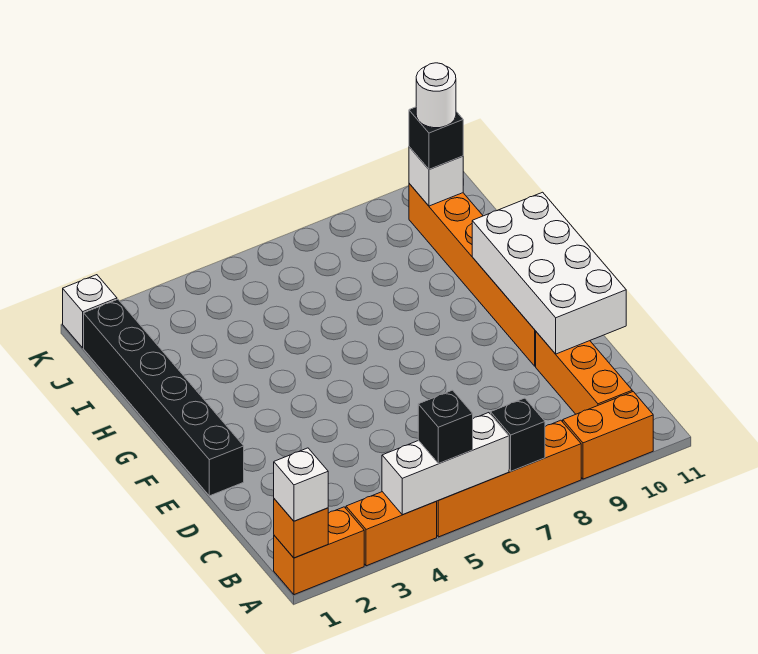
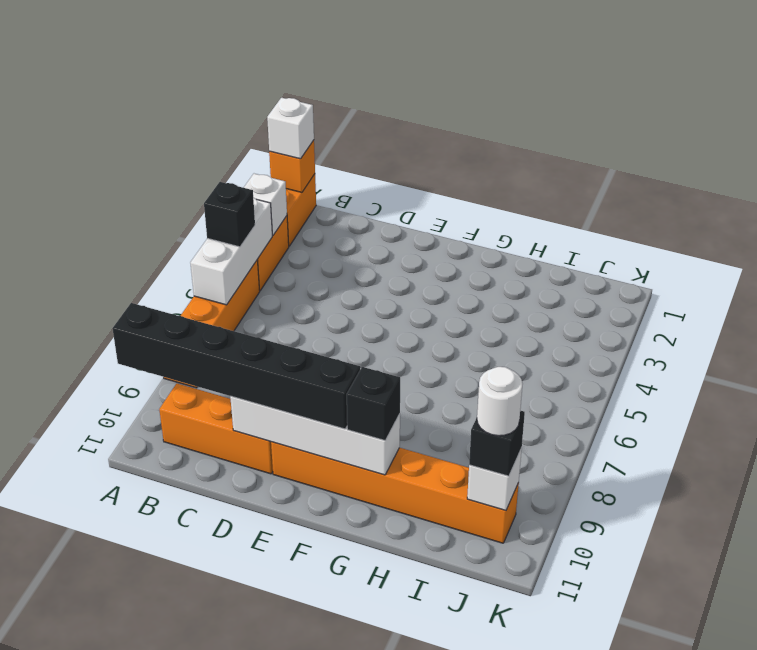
black brick A7 level 2 -> black brick G10 level 3
orange brick A9:A10 level 1 -> none
white brick D10:G11 level 2 -> white brick D10:G10 level 2
black brick E1:J1 level 1 -> black brick A10:F10 level 3
white brick K1 level 1 -> white brick A3 level 2

